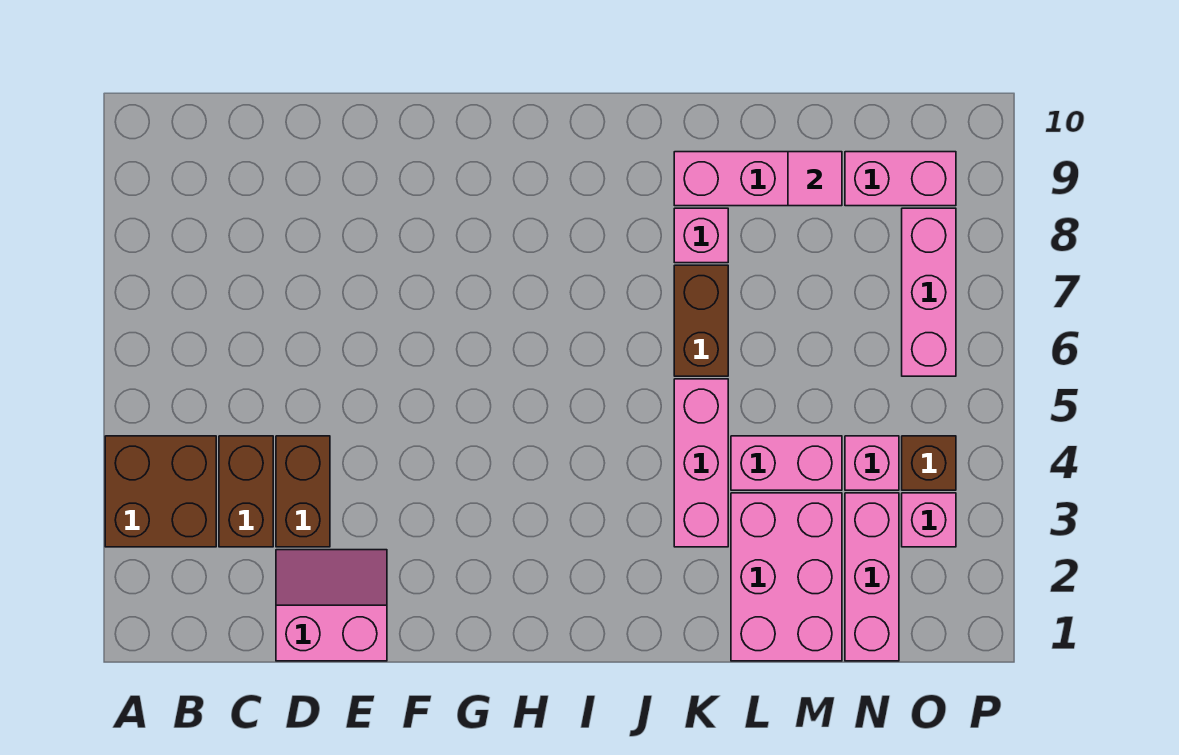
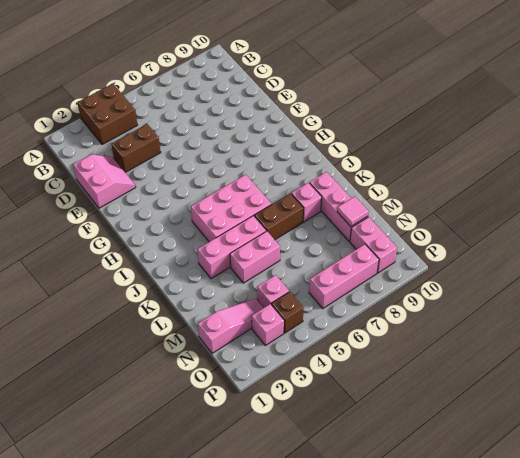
brown brick C3:C4 level 1 -> none
pink brick L1:M3 level 1 -> pink brick I4:J6 level 1
pink brick L4:M4 level 1 -> pink brick L4:L5 level 1
pink brick N1:N3 level 1 -> pink slope N1:N3 level 1 top 1

